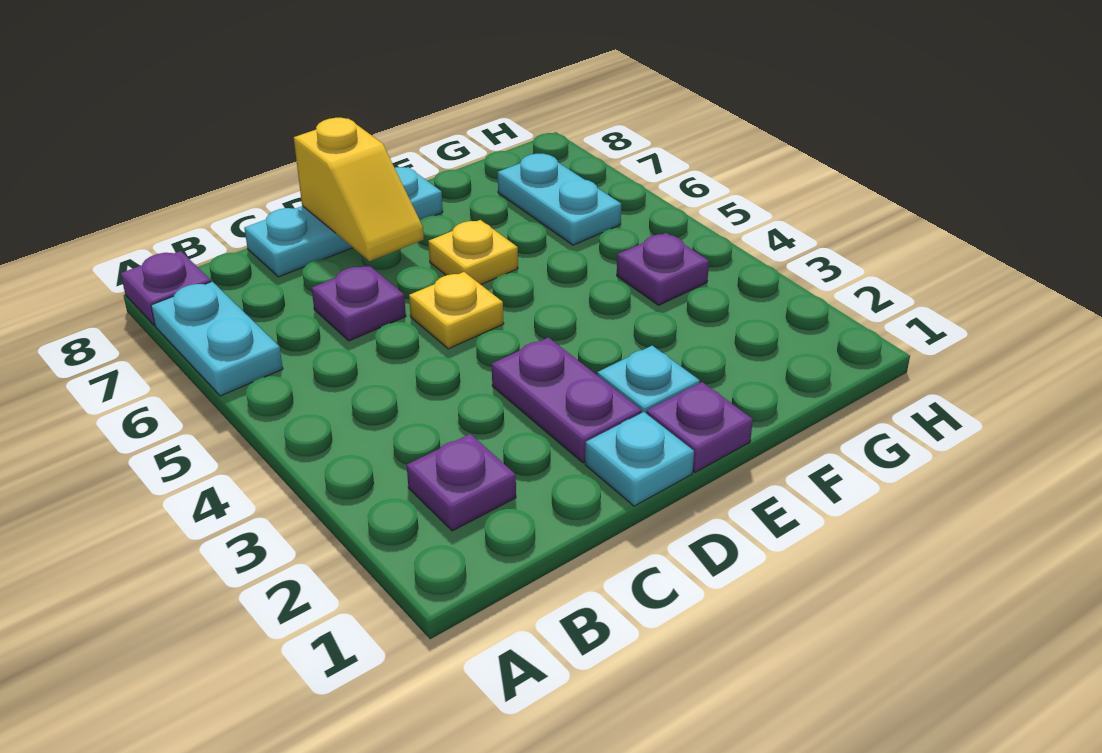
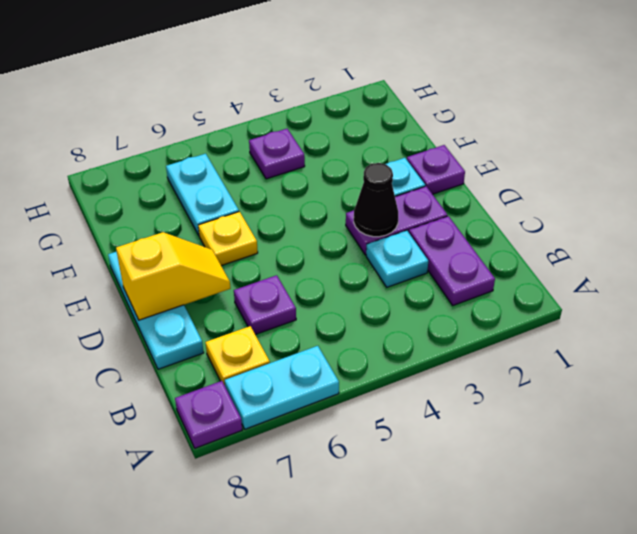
purple plate B2 level 1 -> purple plate B2:C2 level 1
cyan plate D1 level 1 -> cyan plate C3 level 1
none -> black cone D3 level 2
yellow plate D5 level 1 -> yellow plate B7 level 1
cyan plate G6:G7 level 1 -> cyan plate F6:G6 level 1

